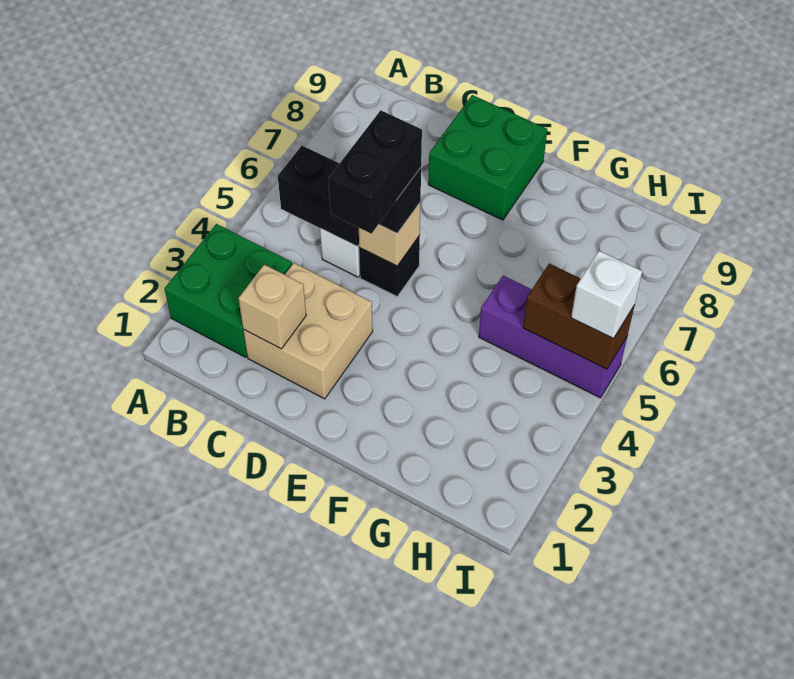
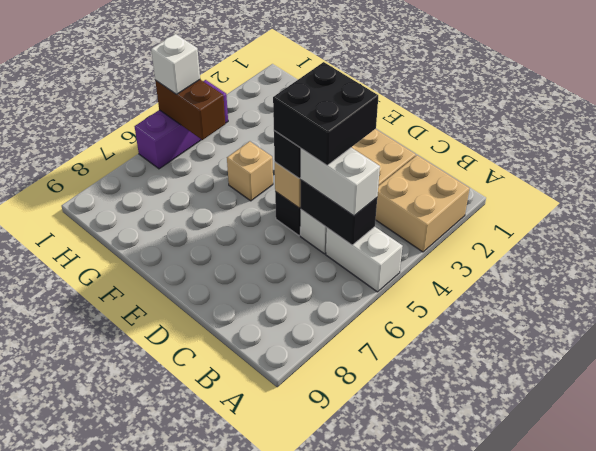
green brick A2:B3 level 1 -> tan brick A2:B3 level 1
none -> white brick A5:B5 level 1
none -> white brick B5:C5 level 3
tan brick C2 level 2 -> tan brick F5 level 1
black brick D4:D5 level 4 -> black brick C4:D5 level 4
green brick D8:E9 level 1 -> none
purple brick G5:I5 level 1 -> purple brick I4:I6 level 1

